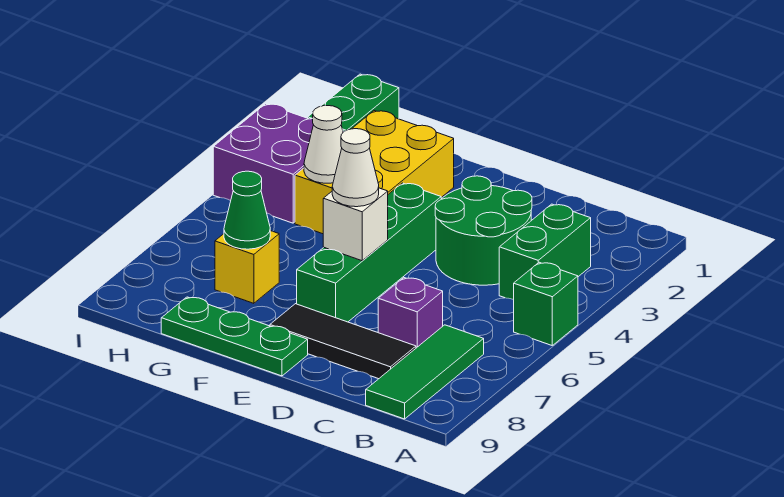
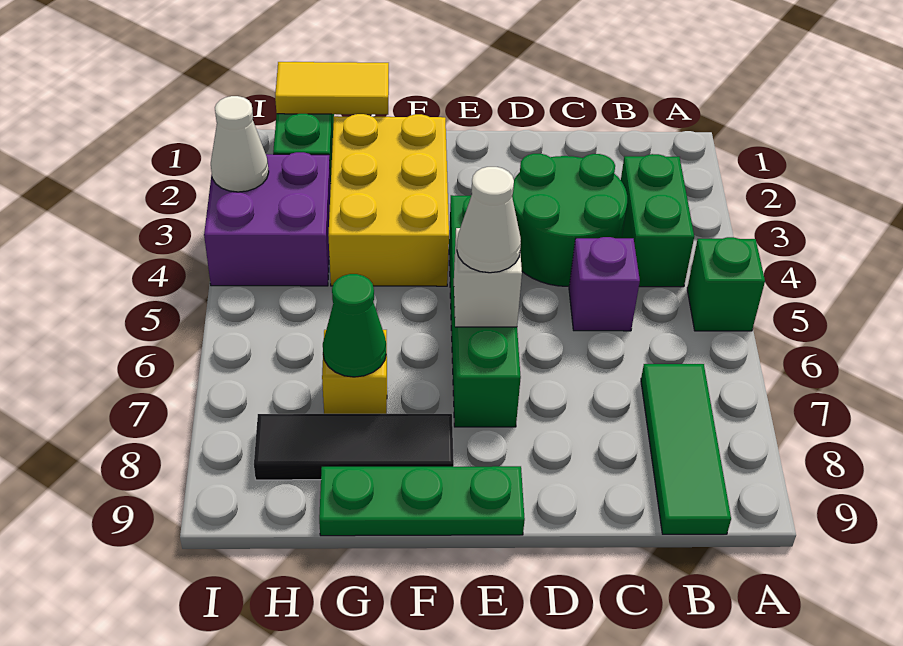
purple brick C7 level 1 -> purple brick C5 level 1
black tile C8:E8 level 1 -> black tile F8:H8 level 1
none -> yellow tile G1:H1 level 2
white cone G4 level 2 -> white cone I3 level 2

